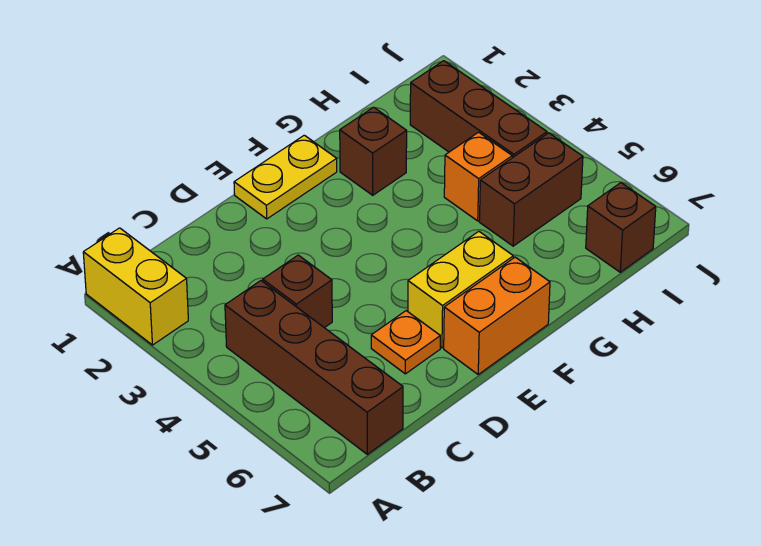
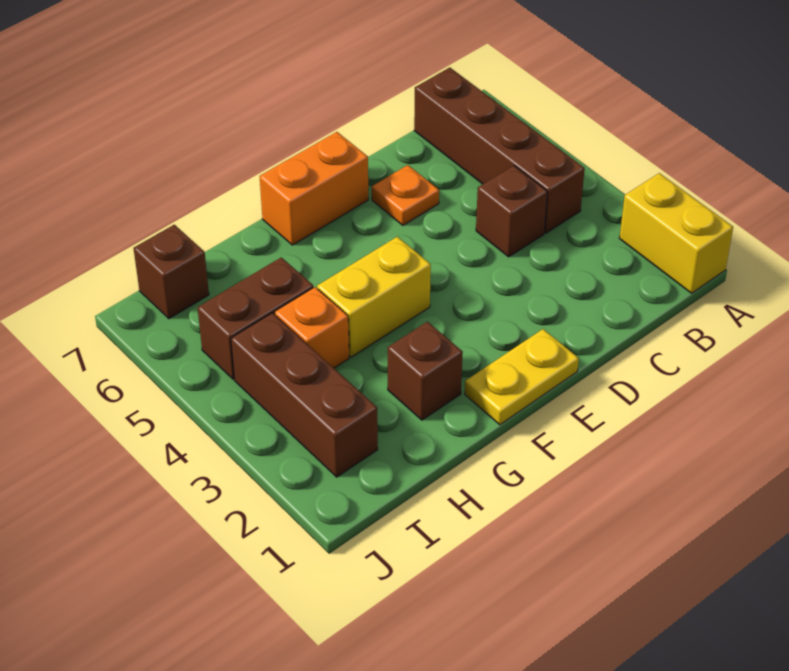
yellow brick E6:F6 level 1 -> yellow brick F4:G4 level 1

